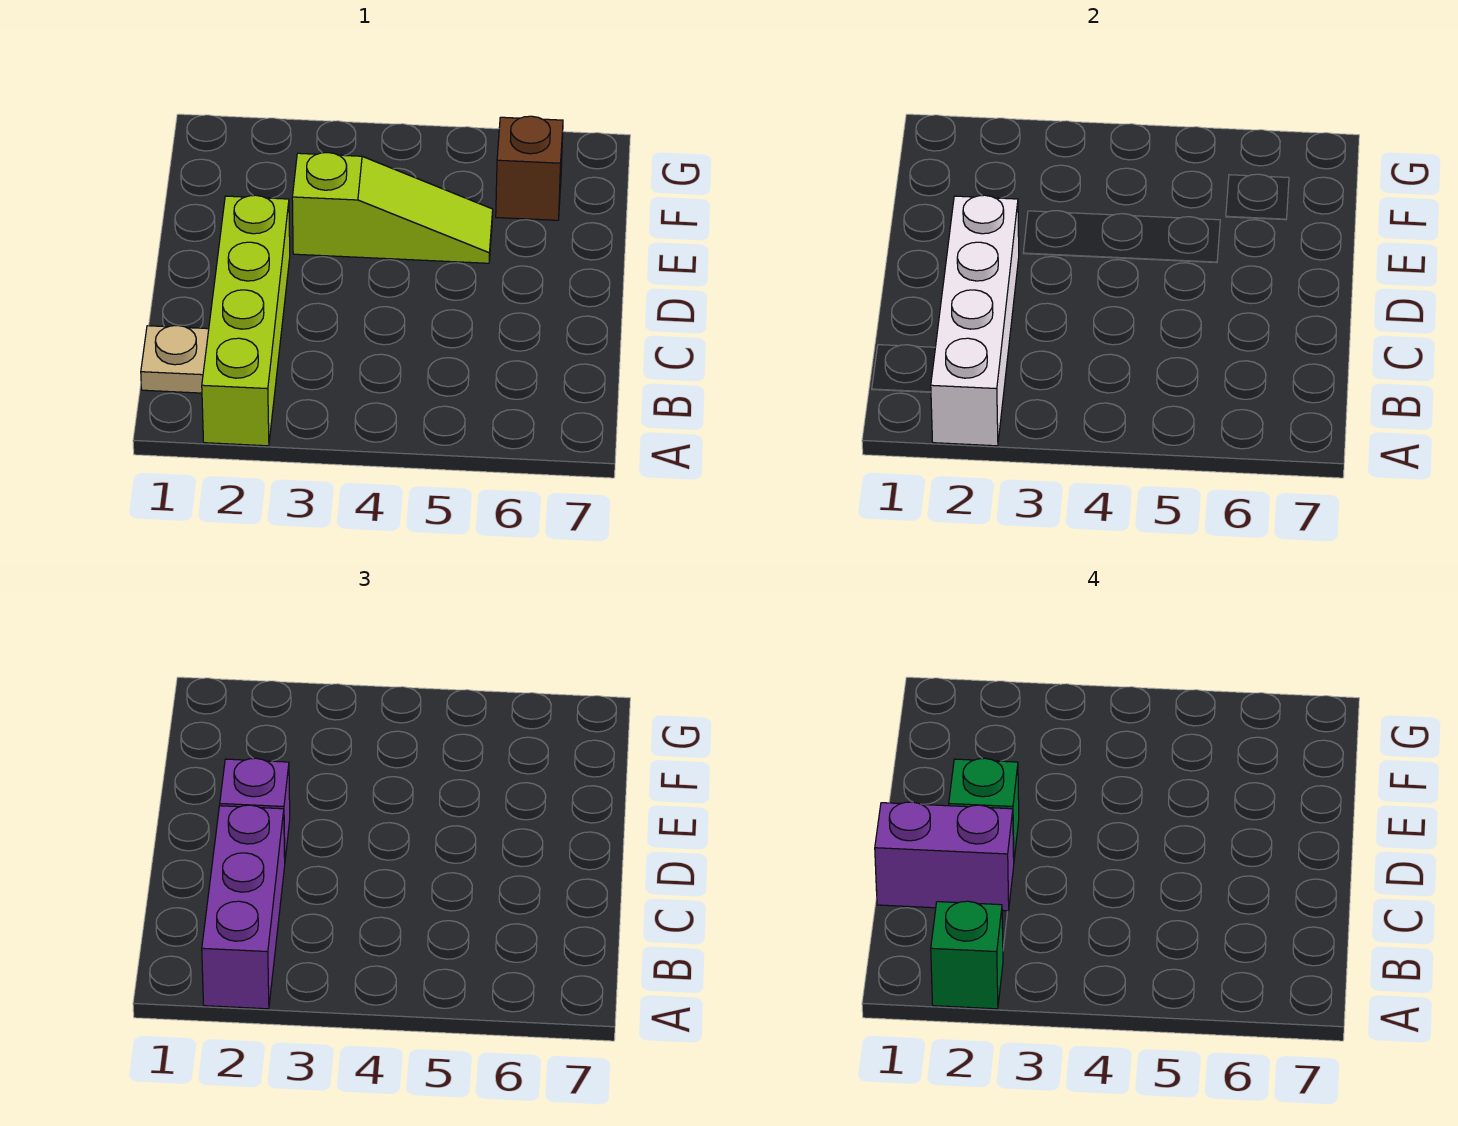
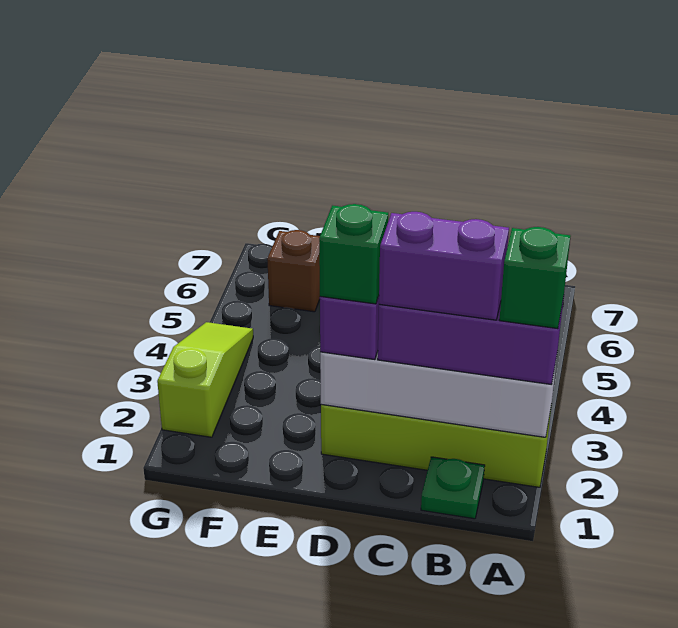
tan plate B1 level 1 -> green plate B1 level 1
purple brick C1:C2 level 4 -> purple brick B2:C2 level 4
lime slope E3:E5 level 1 top 3 -> lime slope G2:G4 level 1 top 2

